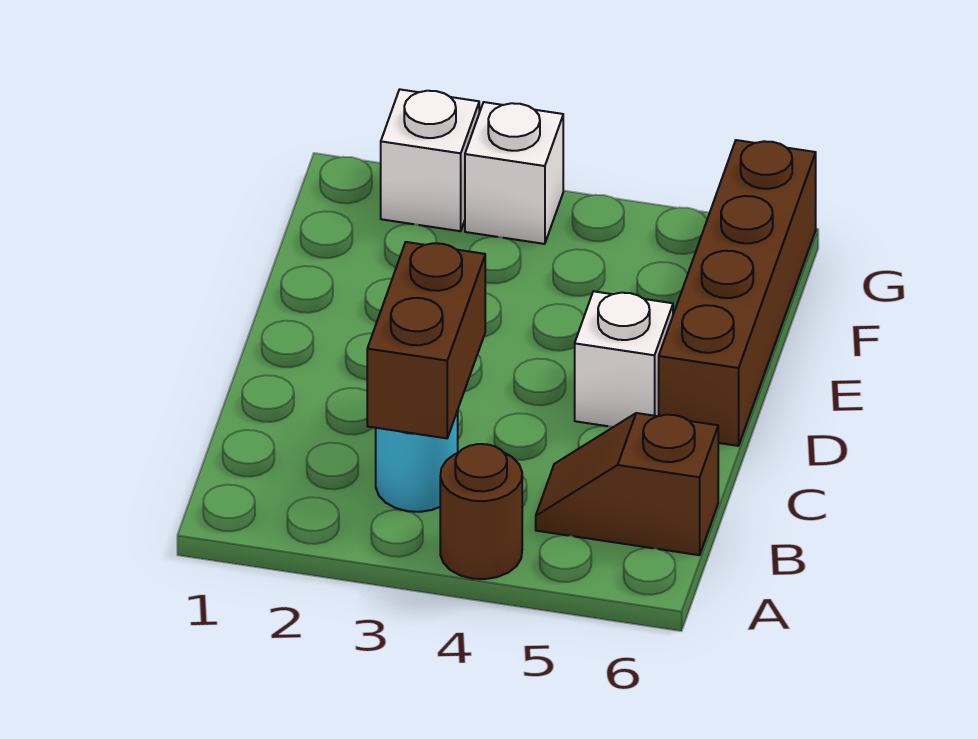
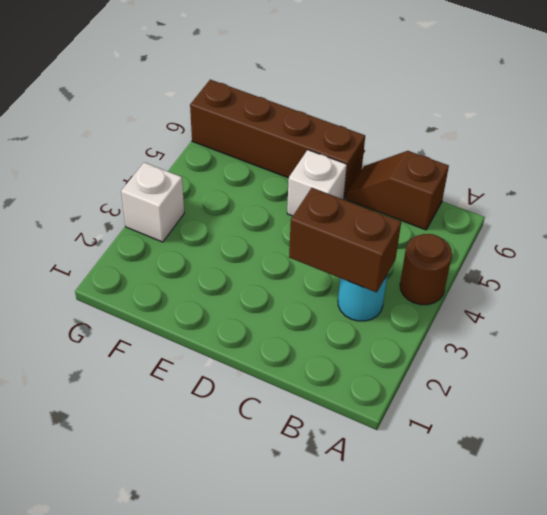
brown slope B5:B6 level 1 top 6 -> brown slope B6:C6 level 1 top B
white brick G2 level 1 -> none

